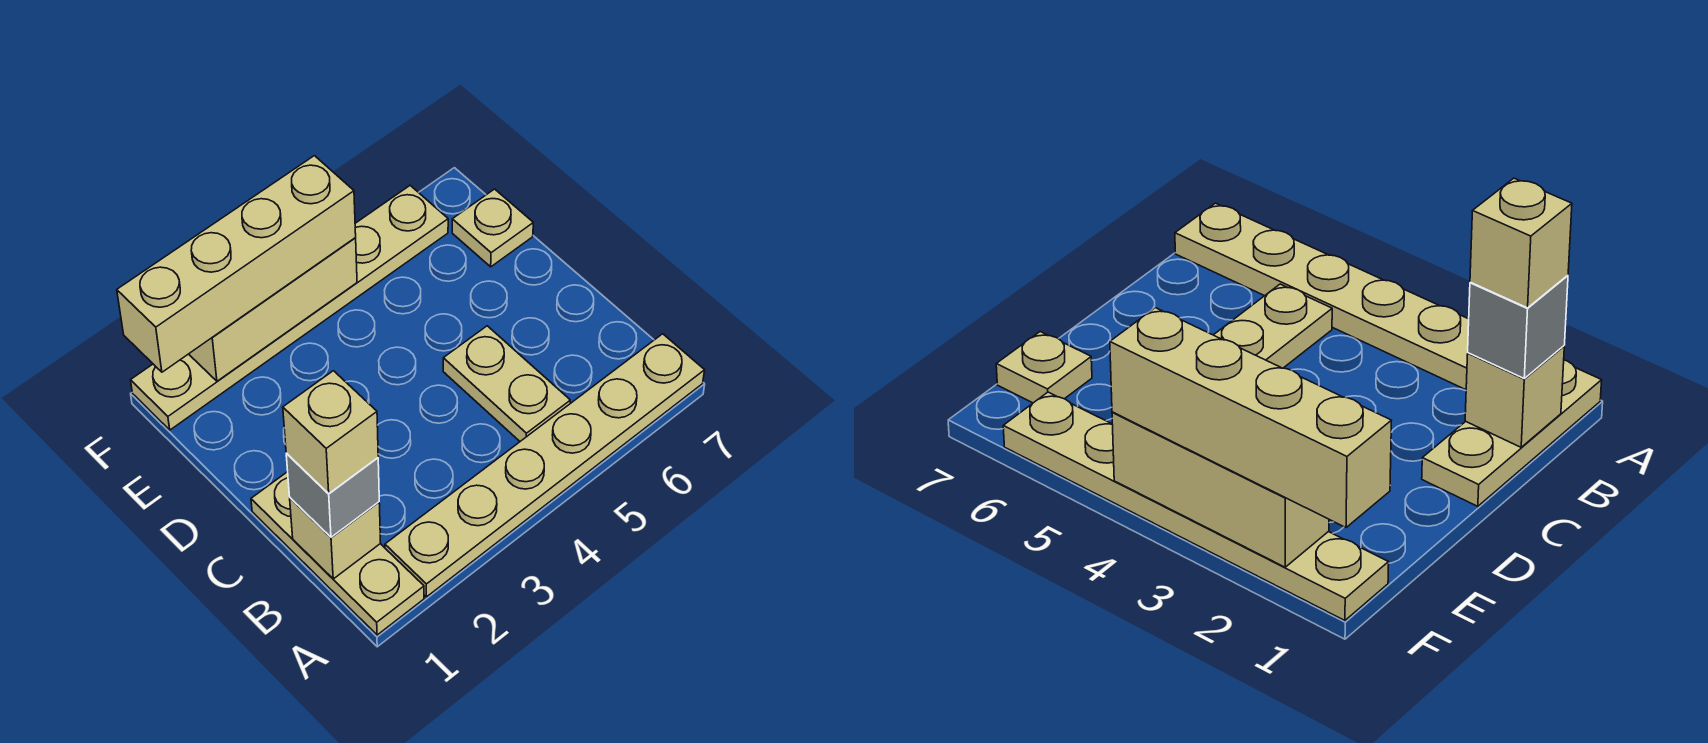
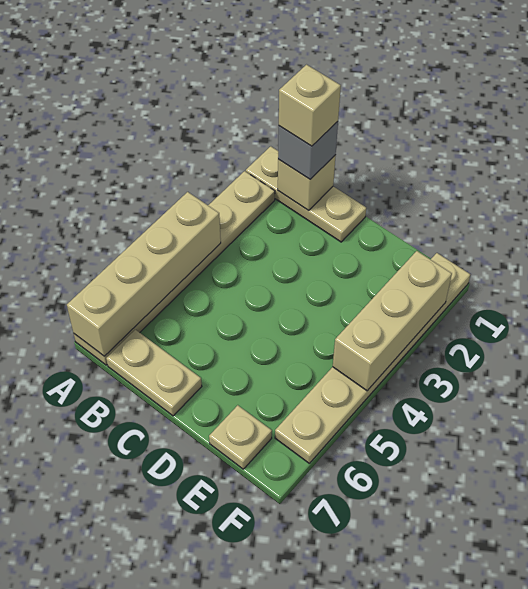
tan plate B5:C5 level 1 -> tan plate B7:C7 level 1
tan brick F1:F4 level 3 -> tan brick A4:A7 level 2

